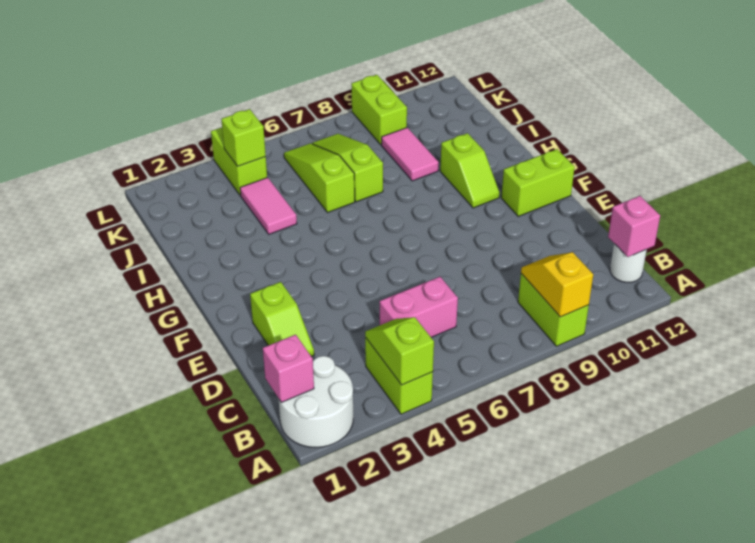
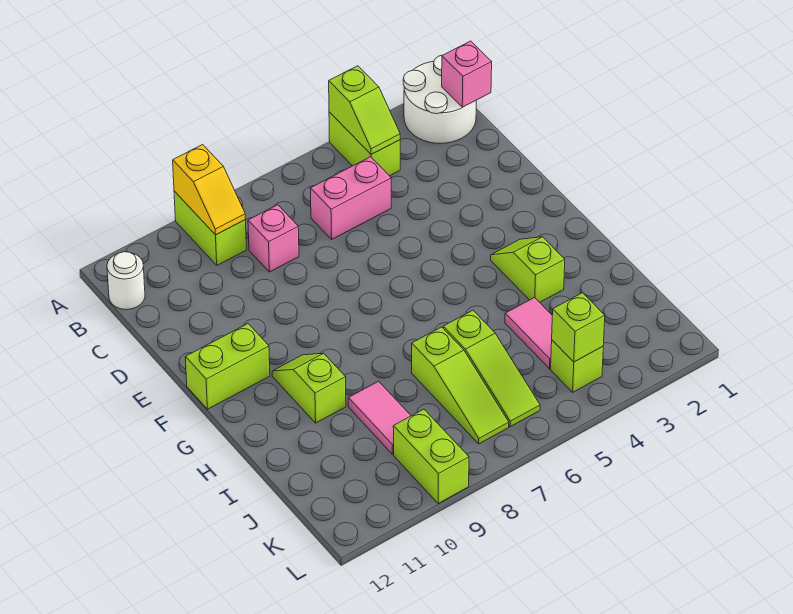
pink brick B12 level 2 -> pink brick C8 level 1
lime slope D2:E2 level 1 top E -> lime slope G3:H3 level 1 top H
lime brick K4:L4 level 1 -> lime brick K4 level 1

